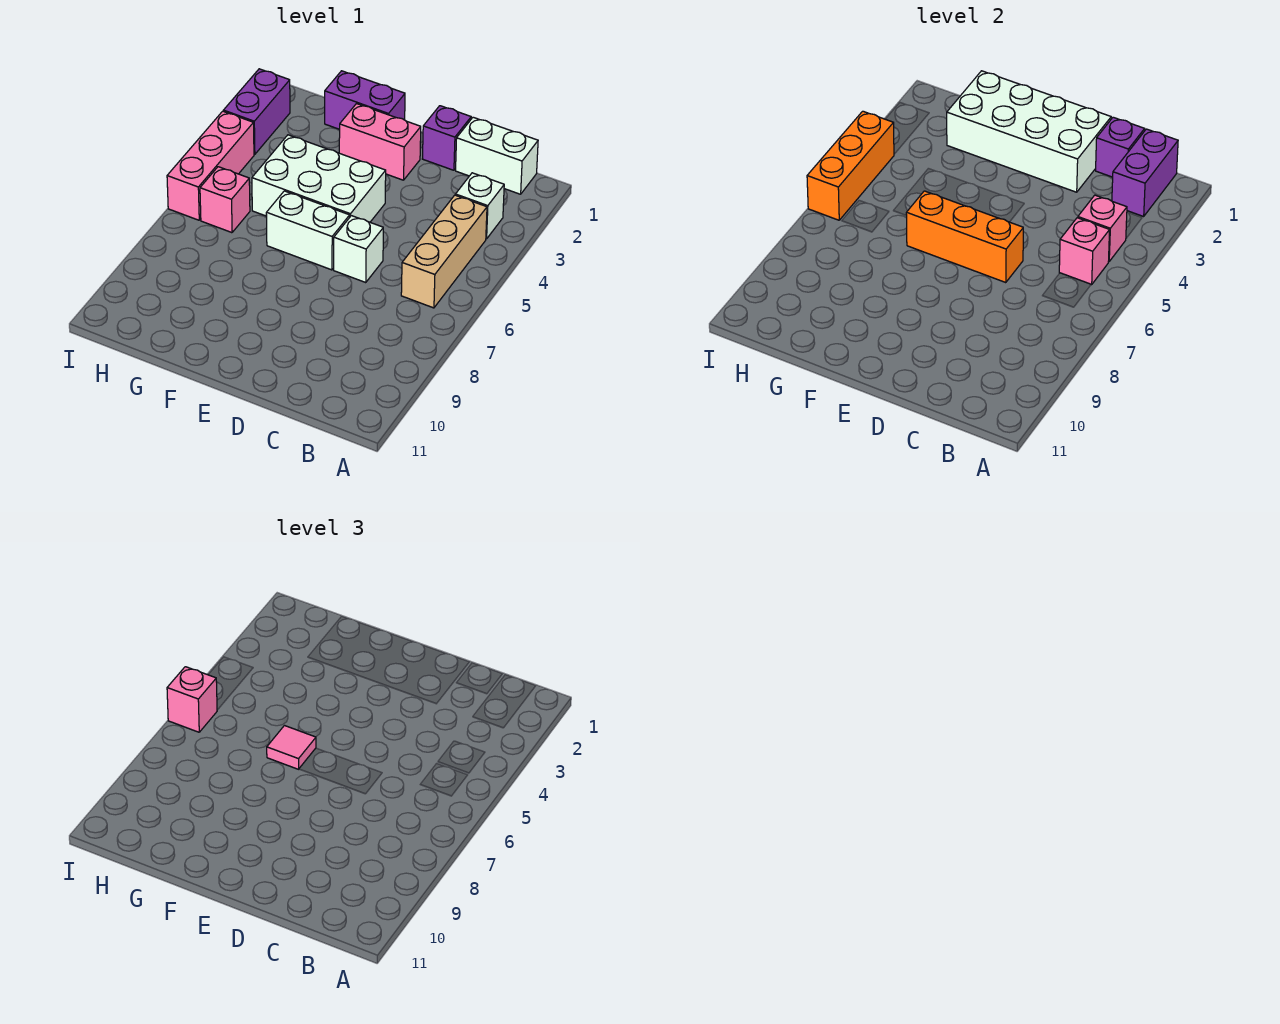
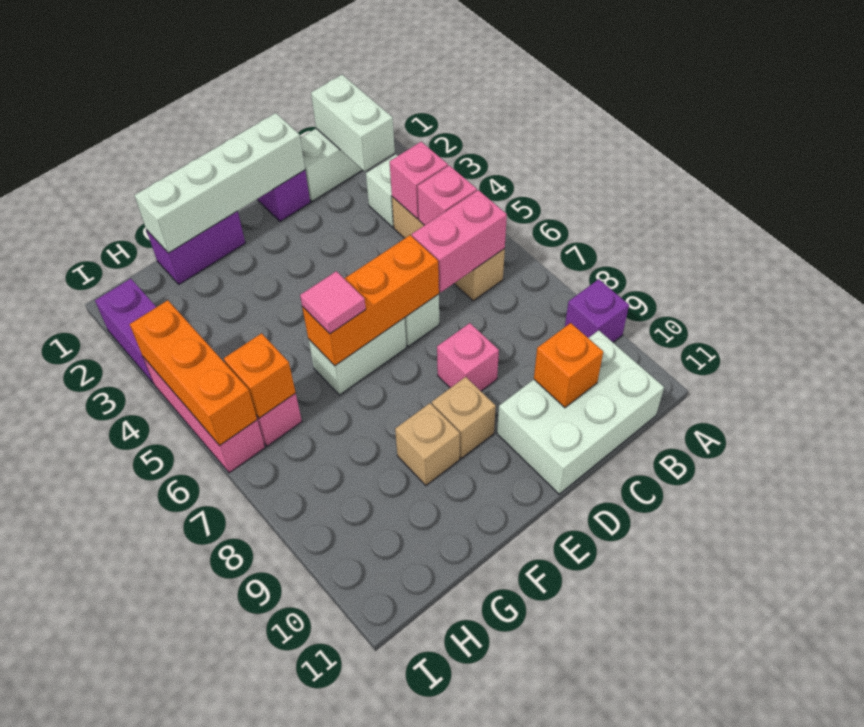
purple brick B1:B2 level 2 -> white brick B1:B2 level 2
purple brick C1 level 2 -> purple brick A9 level 1
none -> orange brick C10 level 2
white brick D1:G2 level 2 -> white brick D1:G1 level 2
pink brick E2:F2 level 1 -> pink brick B6:C6 level 2
white brick E4:G5 level 1 -> white brick B10:D11 level 1
none -> tan brick E9 level 1
none -> tan brick F9 level 1
none -> orange brick H6 level 2
pink brick I6 level 3 -> pink brick D8 level 1

